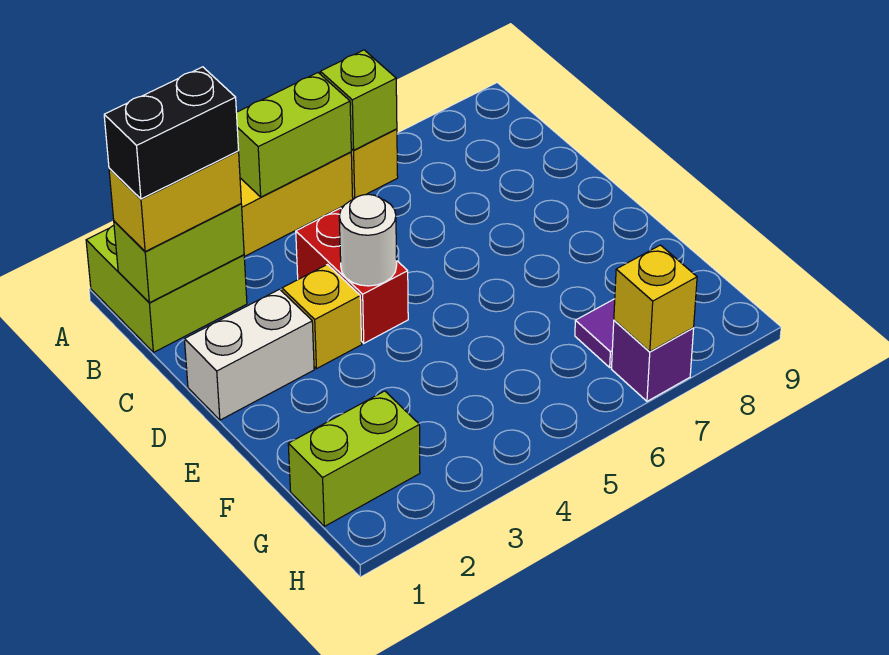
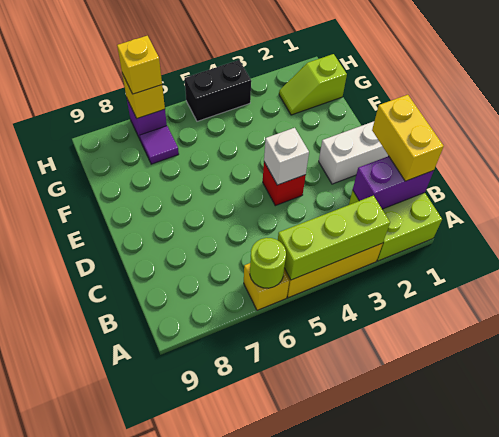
lime brick A4:A5 level 2 -> lime brick A3:A5 level 2
lime brick A6 level 2 -> lime round brick A6 level 2
lime brick B1:B2 level 2 -> purple brick B1:B2 level 2
yellow brick B1:B2 level 3 -> yellow brick B1:C1 level 3
black brick B1:B2 level 4 -> black brick H4:H5 level 1
red brick C4:D4 level 1 -> red brick D4 level 1
yellow brick D3 level 1 -> yellow brick H7 level 3
white round brick D4 level 2 -> white brick D4 level 2
lime brick G1:G2 level 1 -> lime slope G1:G2 level 1 top 1

